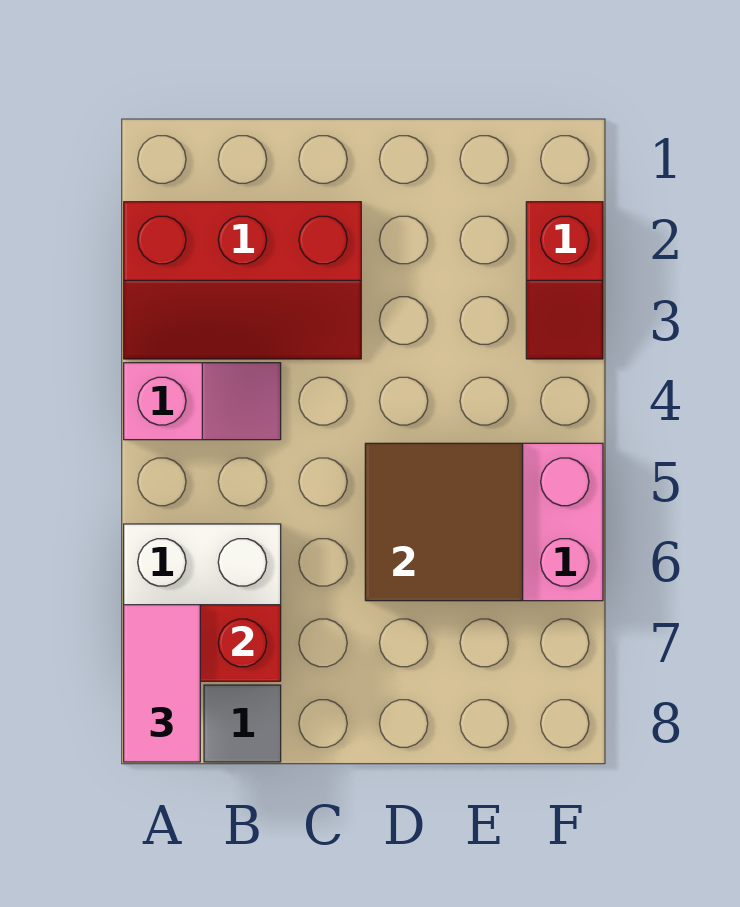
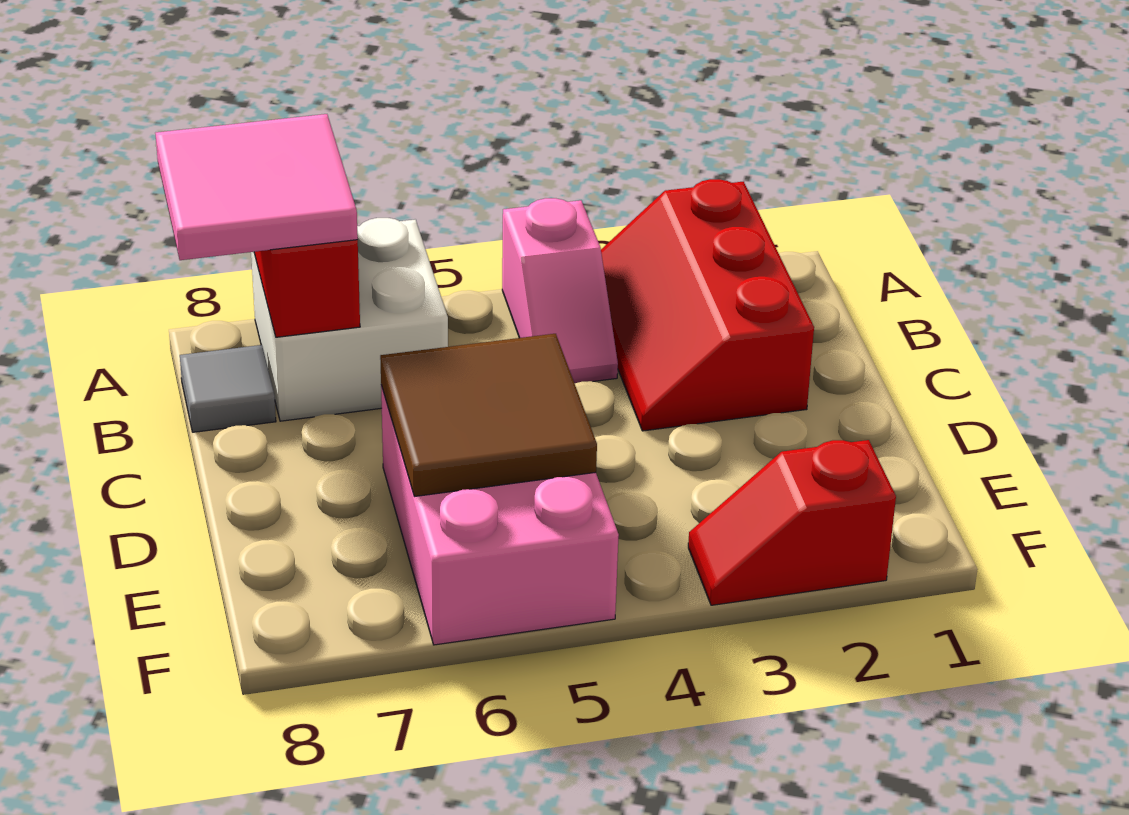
pink tile A7:A8 level 3 -> pink tile A7:B8 level 3

